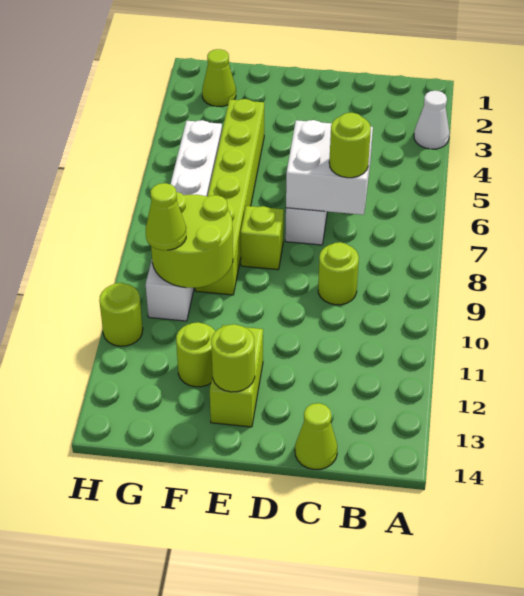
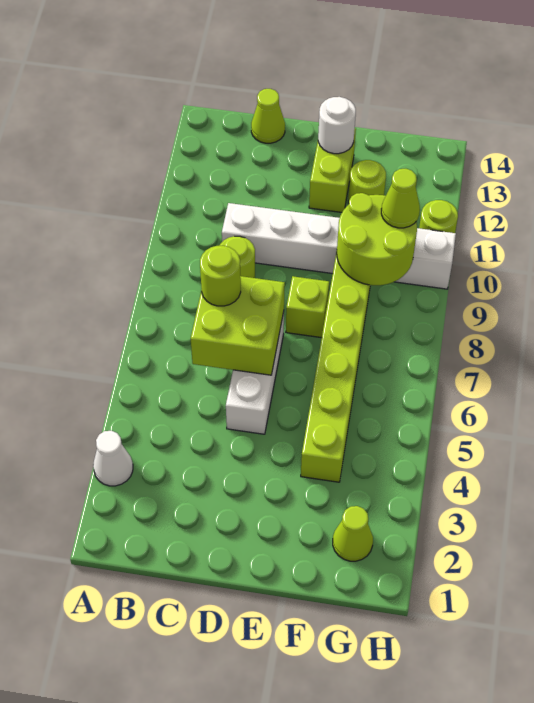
white brick C6:D7 level 2 -> lime brick C6:D7 level 2
lime round brick E13 level 2 -> white round brick E13 level 2
white brick G5:G10 level 1 -> white brick C10:H10 level 1

